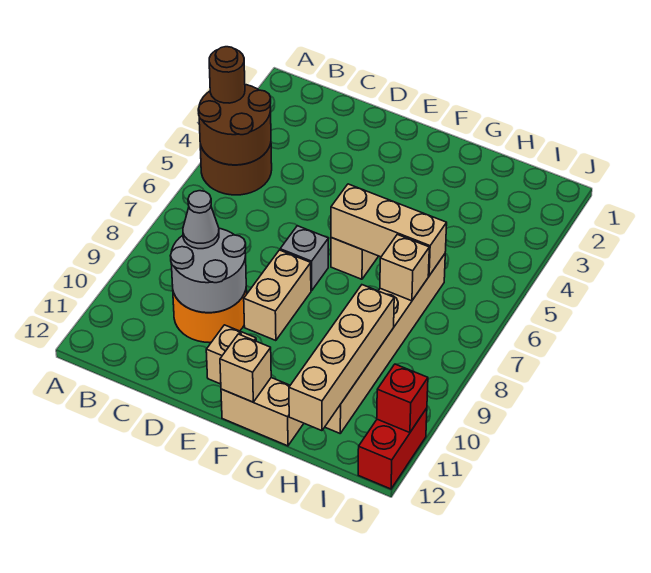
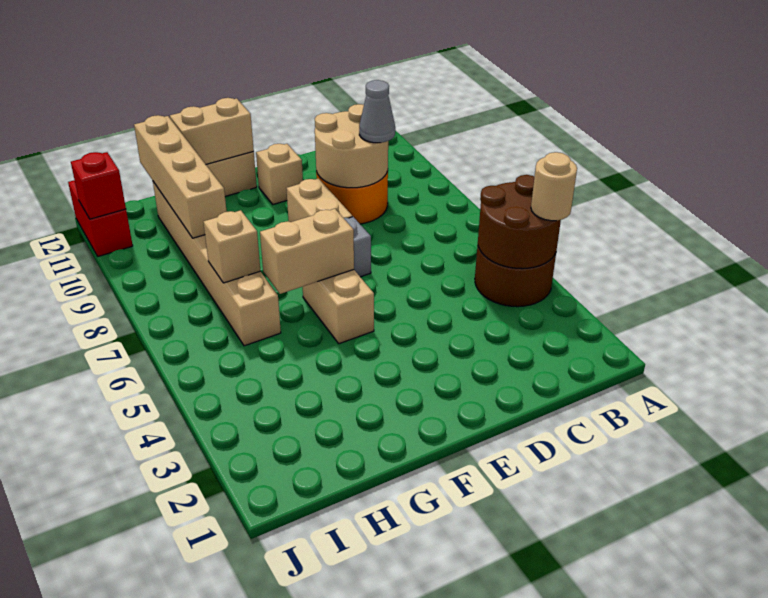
brown round brick A4 level 3 -> tan round brick A4 level 3
grey round brick C9:D10 level 2 -> tan round brick C9:D10 level 2
tan brick F6:H6 level 2 -> tan brick F6:G6 level 2
tan brick F12 level 2 -> tan brick F12:G12 level 2

